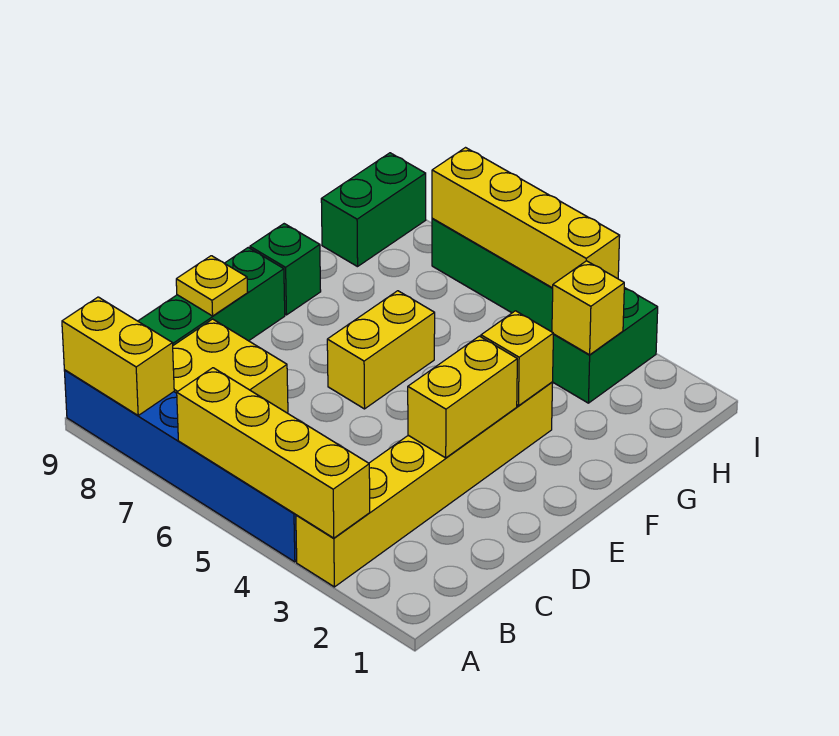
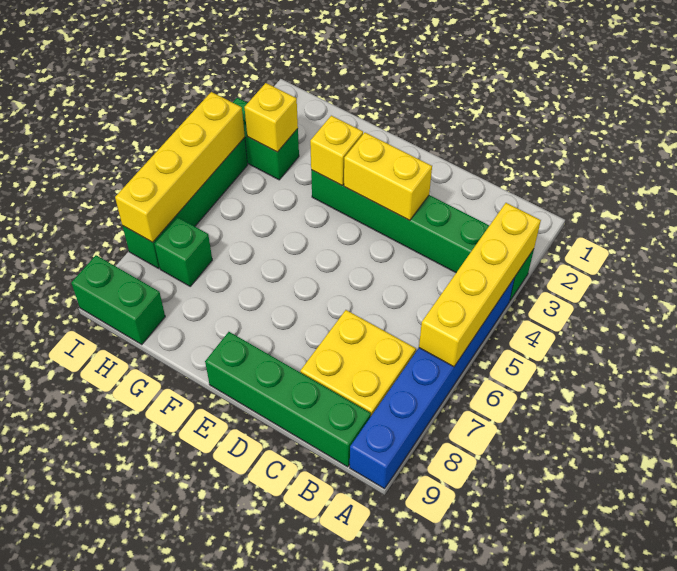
yellow brick A3:F3 level 1 -> green brick A3:F3 level 1
yellow brick A8:A9 level 2 -> none
yellow plate D9 level 2 -> none
yellow brick E6:F6 level 1 -> none
green brick F9 level 1 -> green brick H7 level 1

